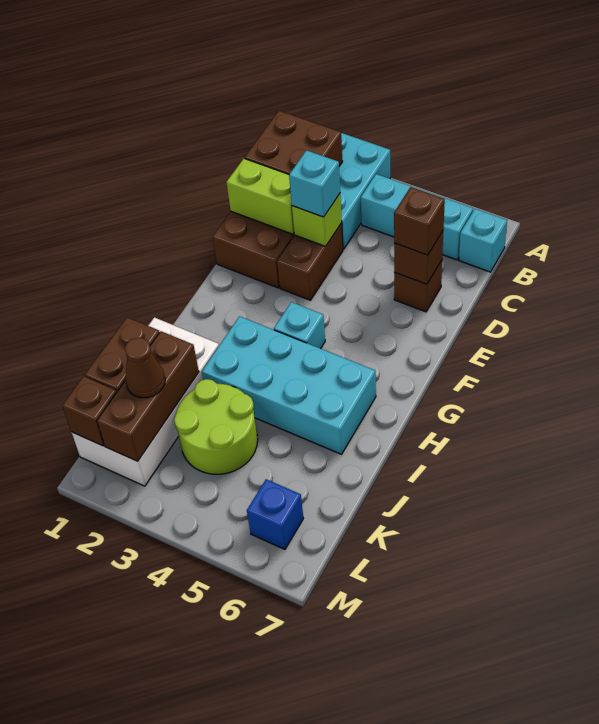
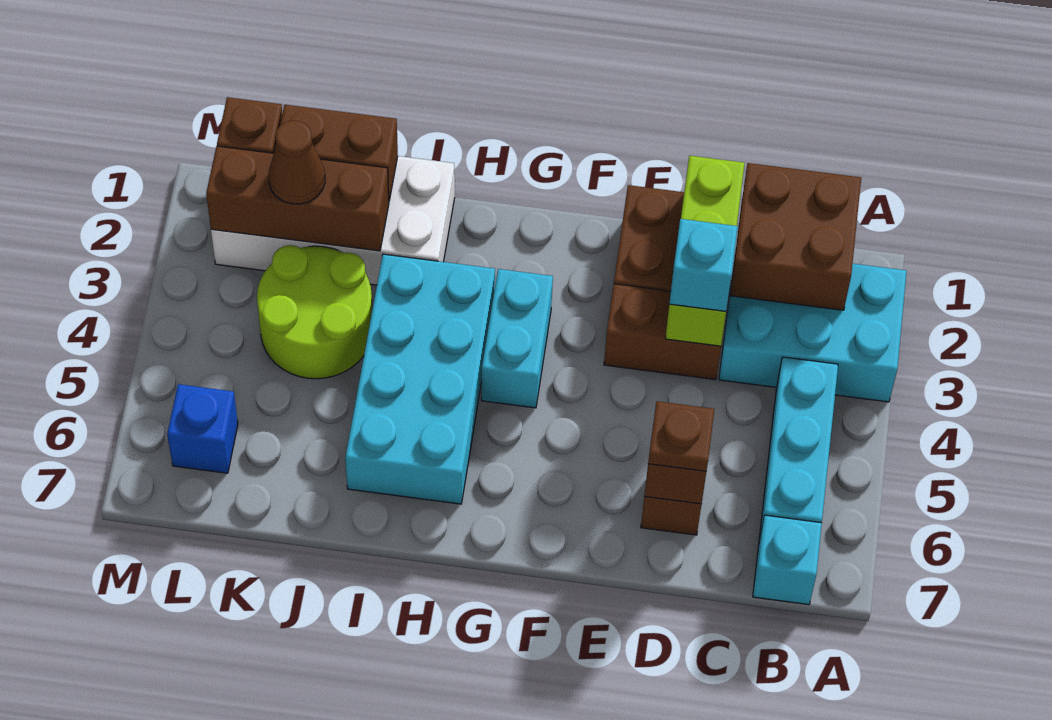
brown brick D6 level 3 -> brown plate D6 level 3
cyan brick G4 level 1 -> cyan brick G3:G4 level 1

